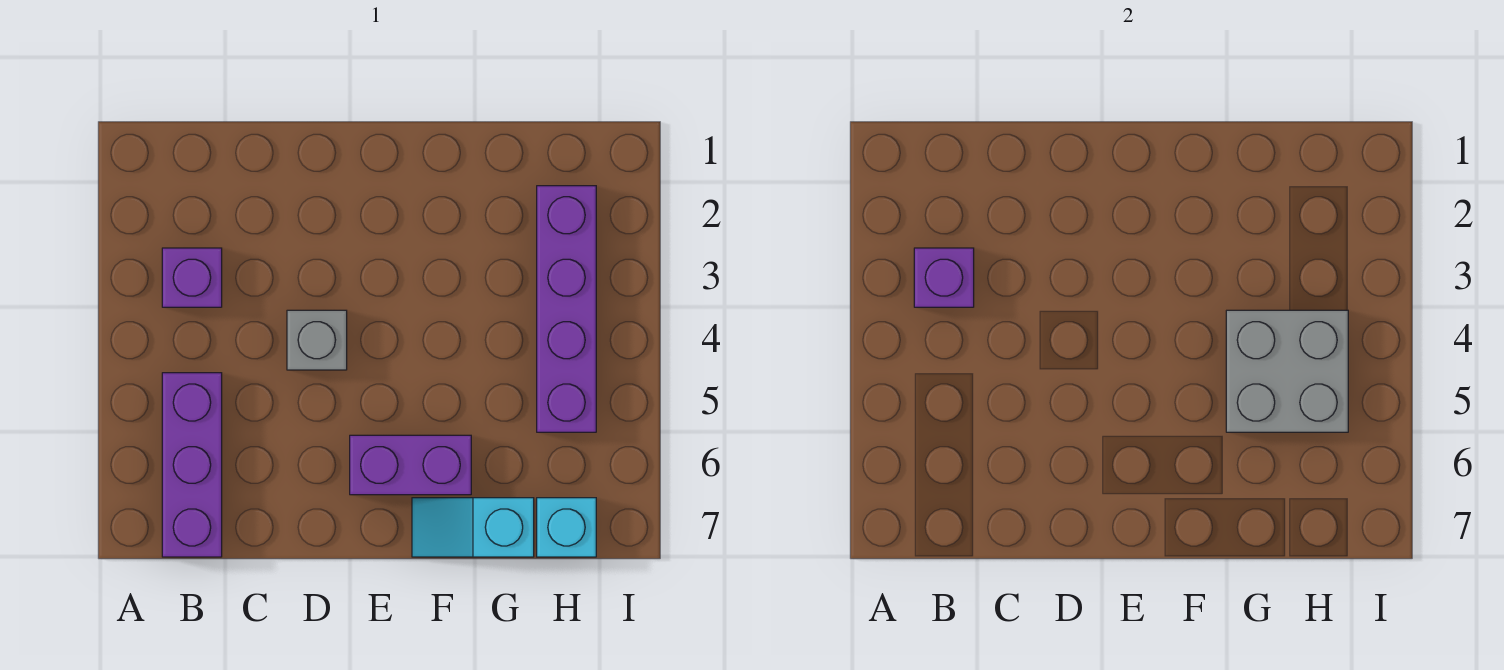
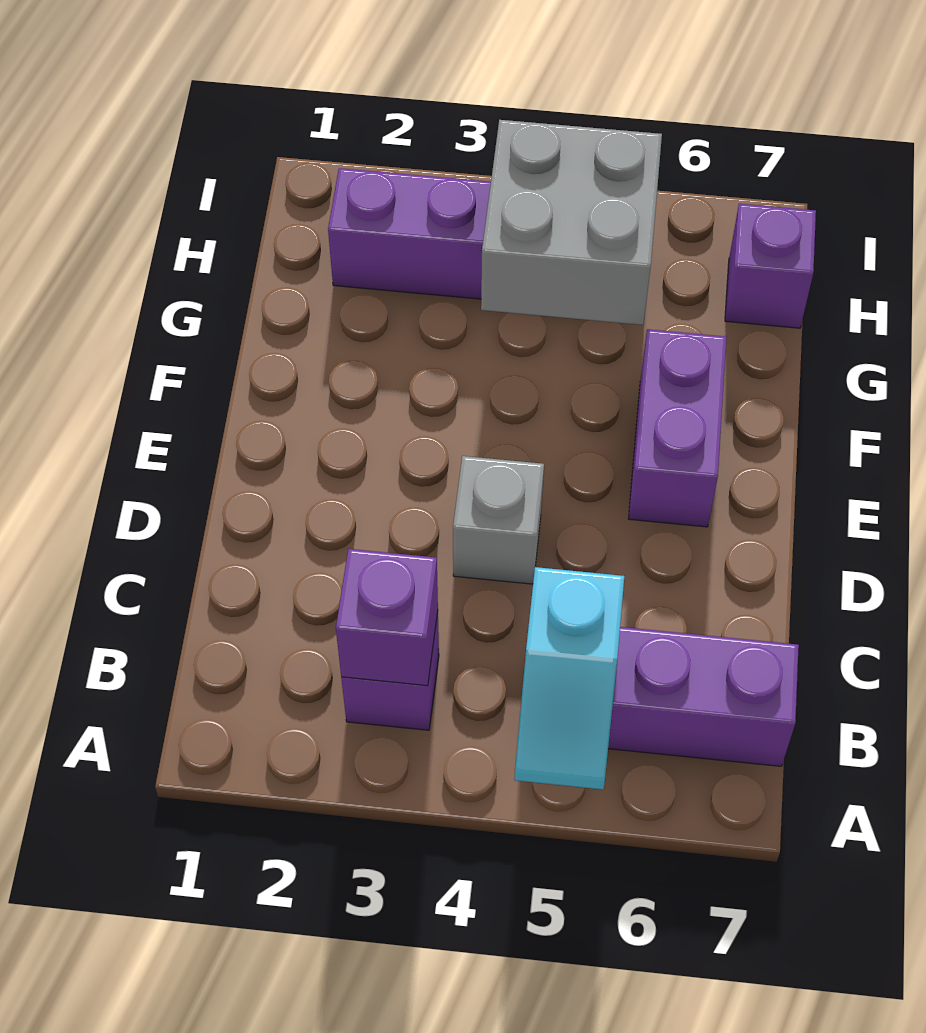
cyan slope F7:G7 level 1 top G -> cyan slope A5:B5 level 2 top B
cyan brick H7 level 1 -> purple brick H7 level 1

